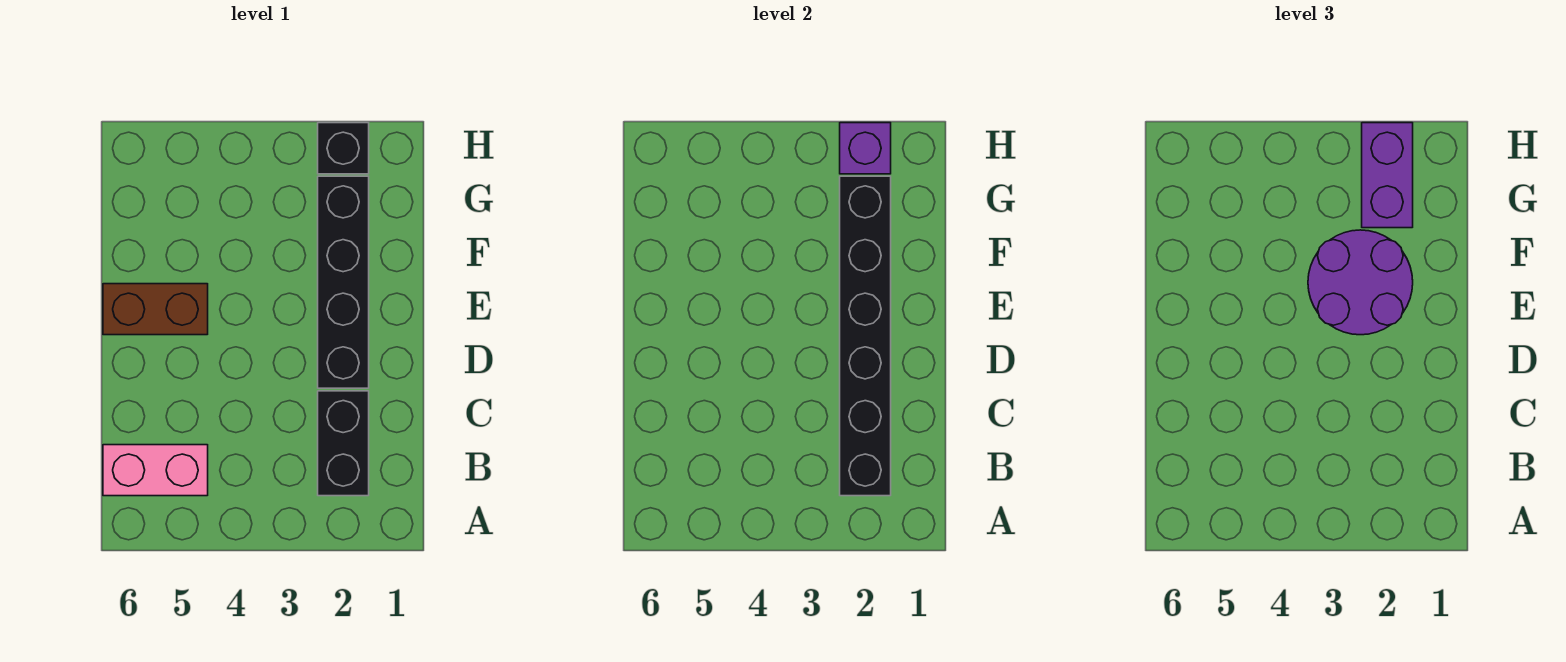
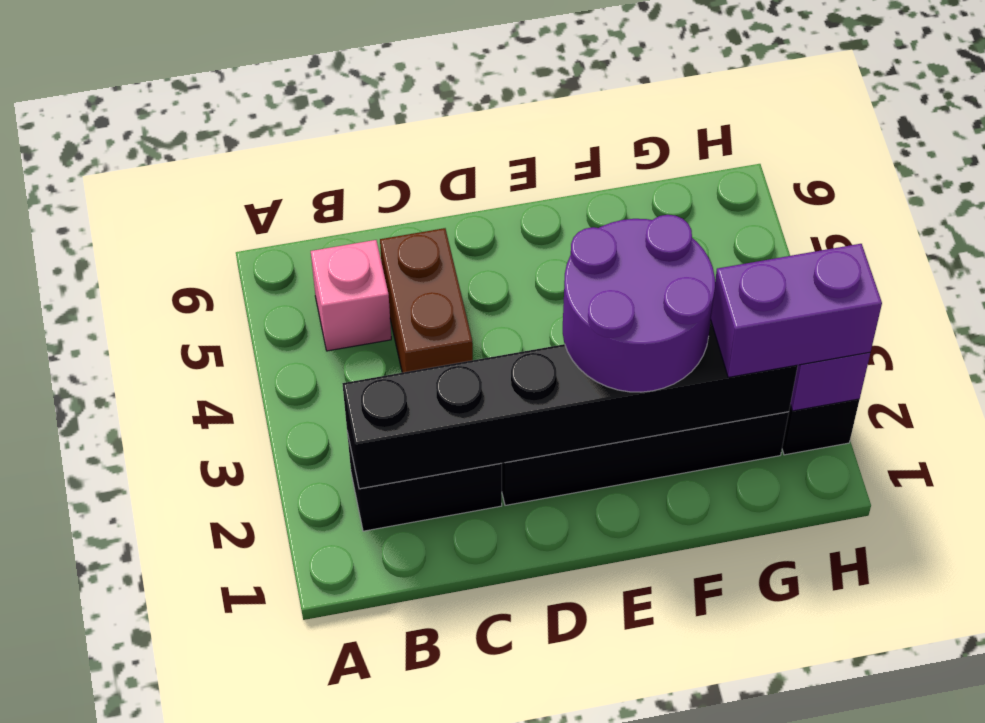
pink brick B5:B6 level 1 -> pink brick B5 level 1
brown brick E5:E6 level 1 -> brown brick C4:C5 level 1

